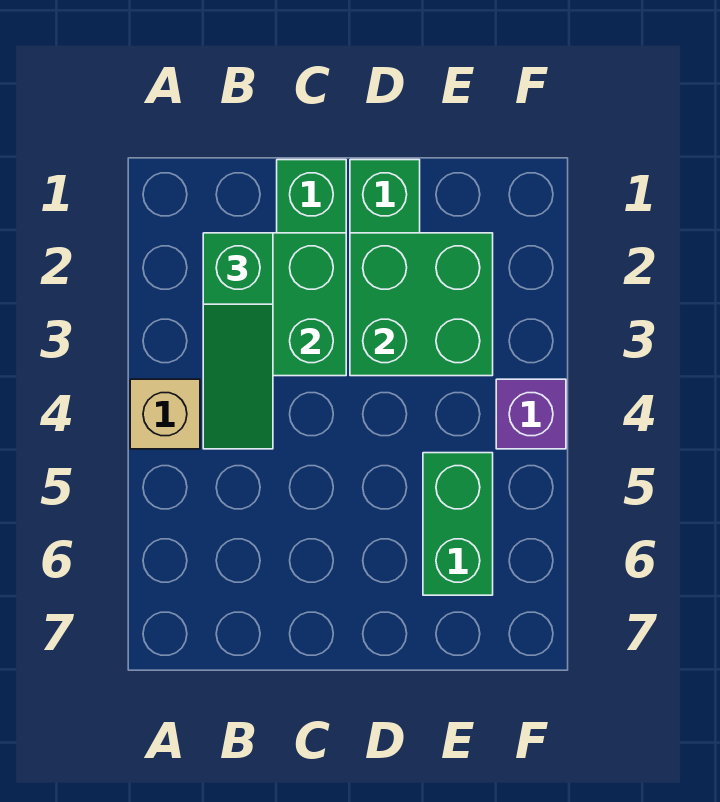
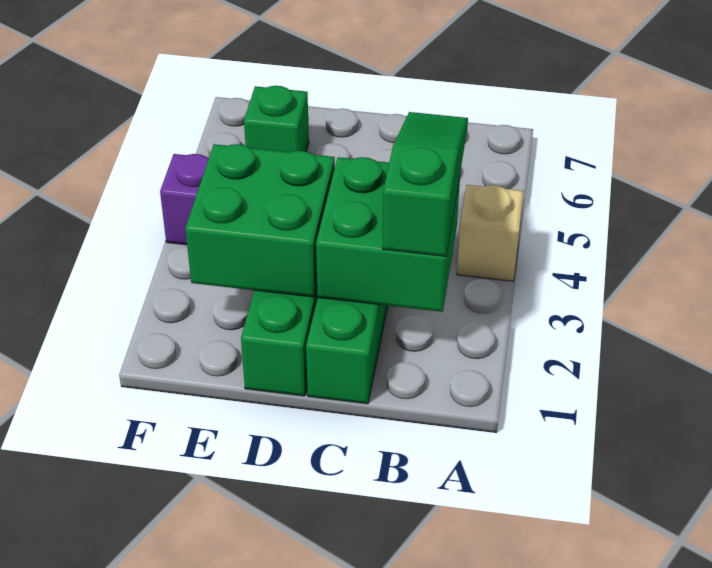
green brick E5:E6 level 1 -> green brick E6 level 1

